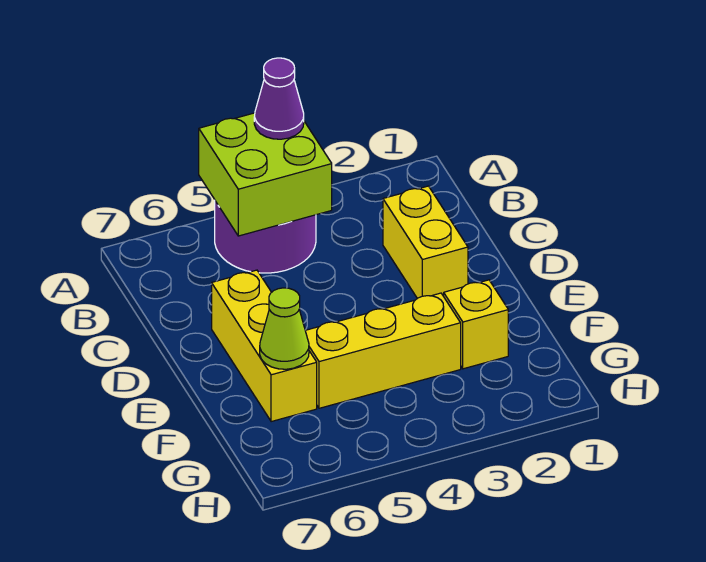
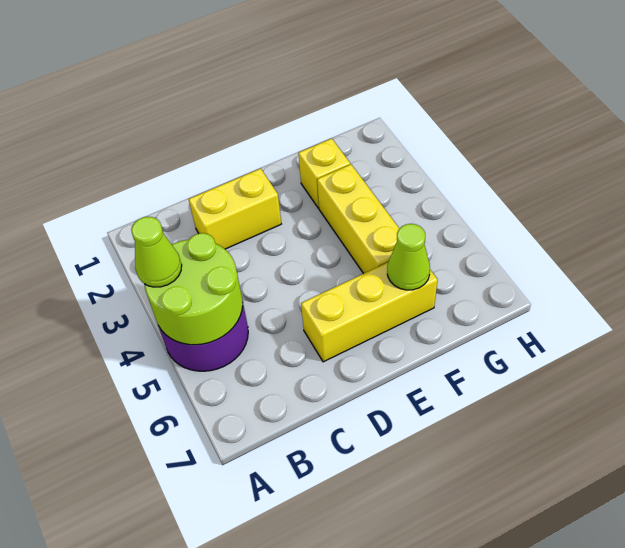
lime brick A4:B5 level 2 -> lime round brick A4:B5 level 2
purple cone A4 level 3 -> lime cone A4 level 3

